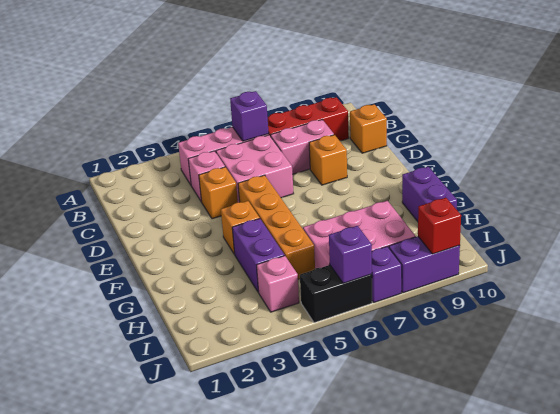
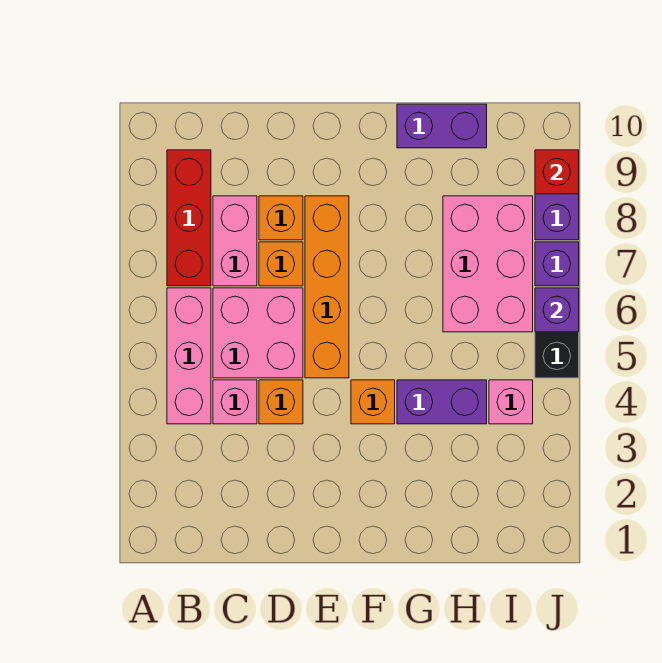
purple brick B6 level 2 -> none
orange brick C10 level 1 -> orange brick D7 level 1
orange brick E5:H5 level 1 -> orange brick E5:E8 level 1

